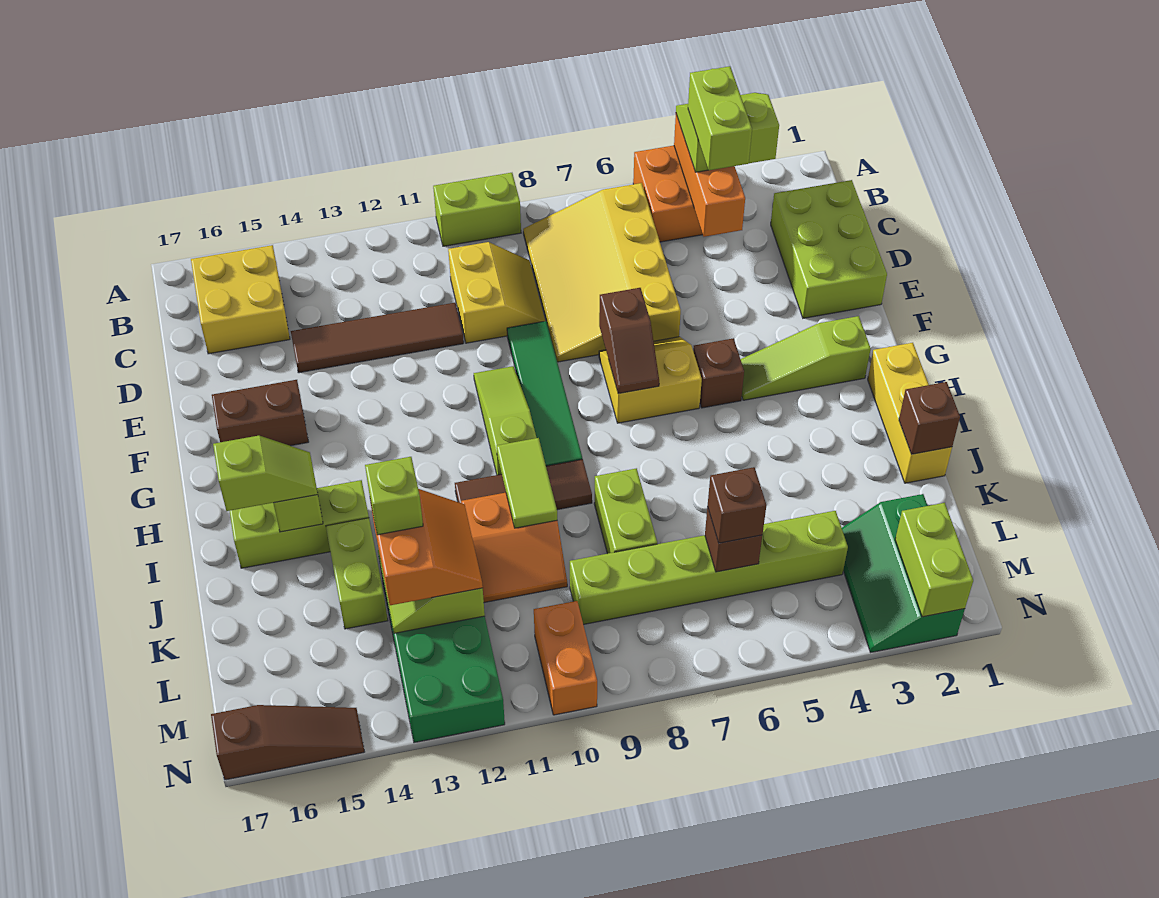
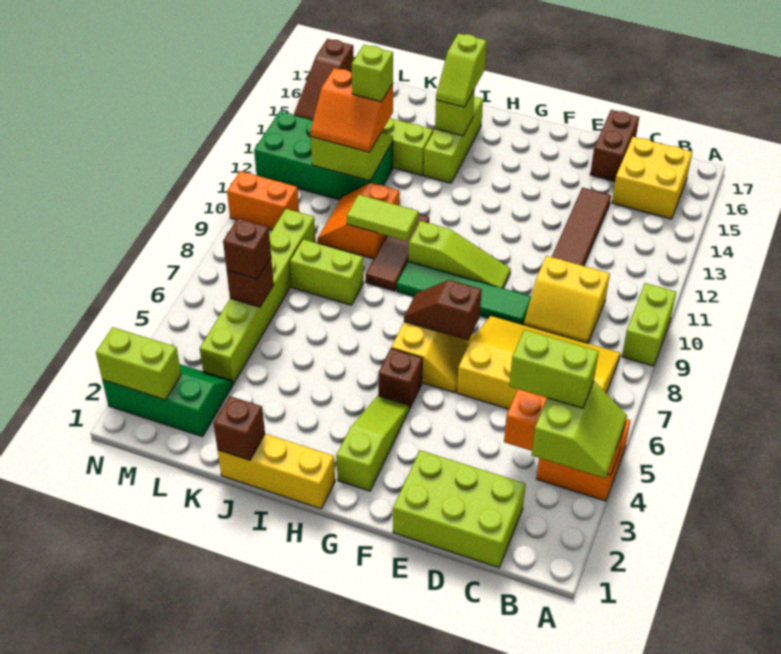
brown brick F15:F16 level 1 -> brown brick D16:D17 level 1

